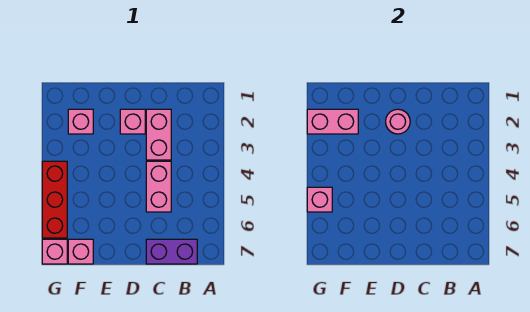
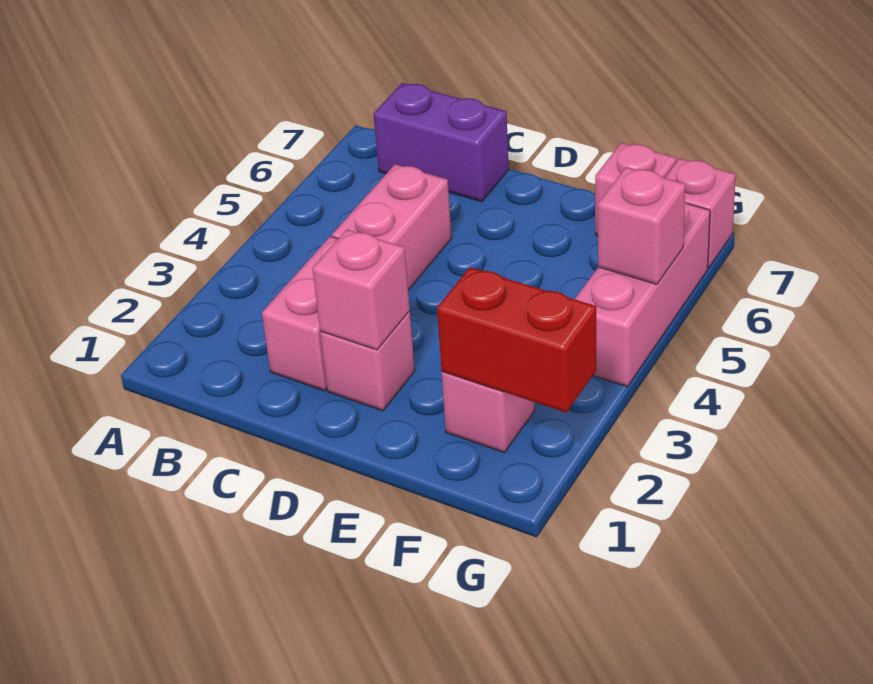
pink round brick D2 level 2 -> pink brick D2 level 2
pink brick F2:G2 level 2 -> red brick F2:G2 level 2
red brick G4:G6 level 1 -> pink brick G4:G6 level 1

